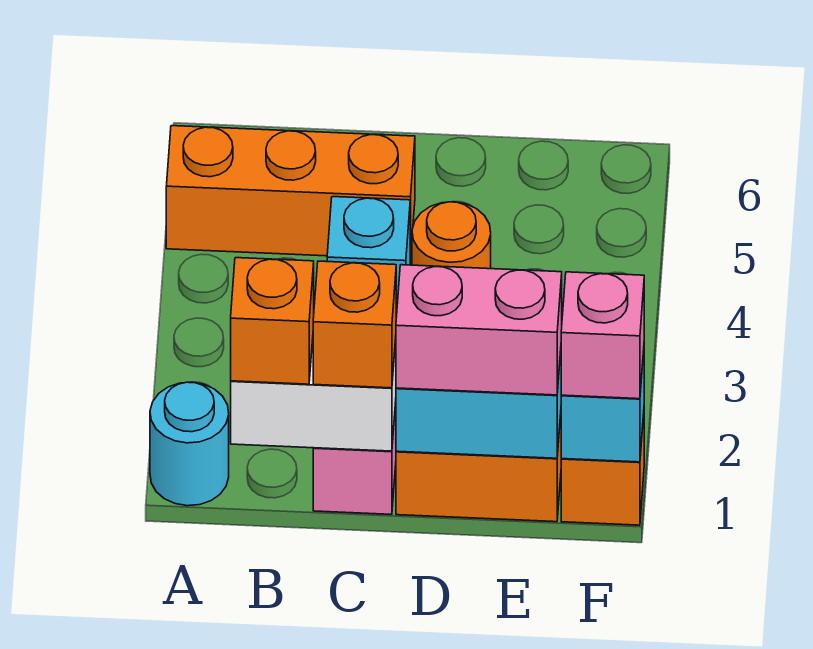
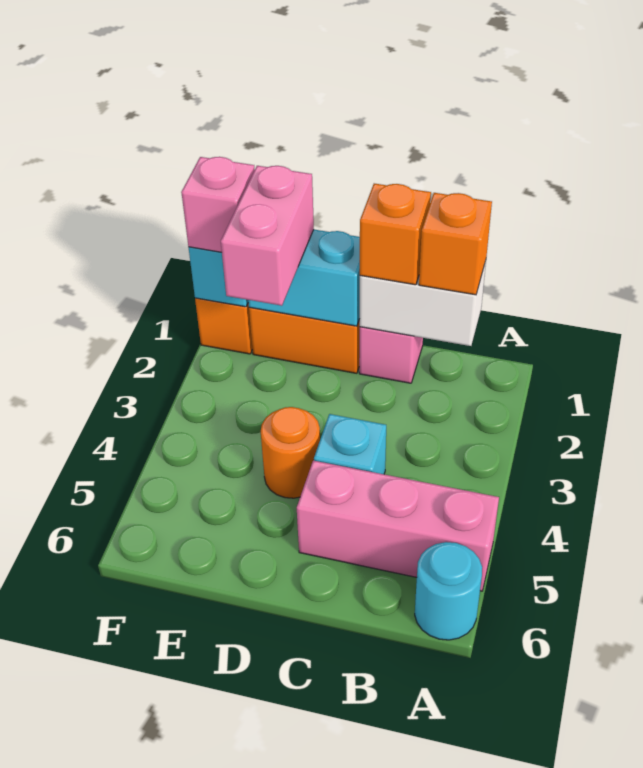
cyan round brick A1 level 1 -> cyan round brick A6 level 1
orange brick A5:C5 level 1 -> pink brick A5:C5 level 1
pink brick D1:E1 level 3 -> pink brick E1:E2 level 3

